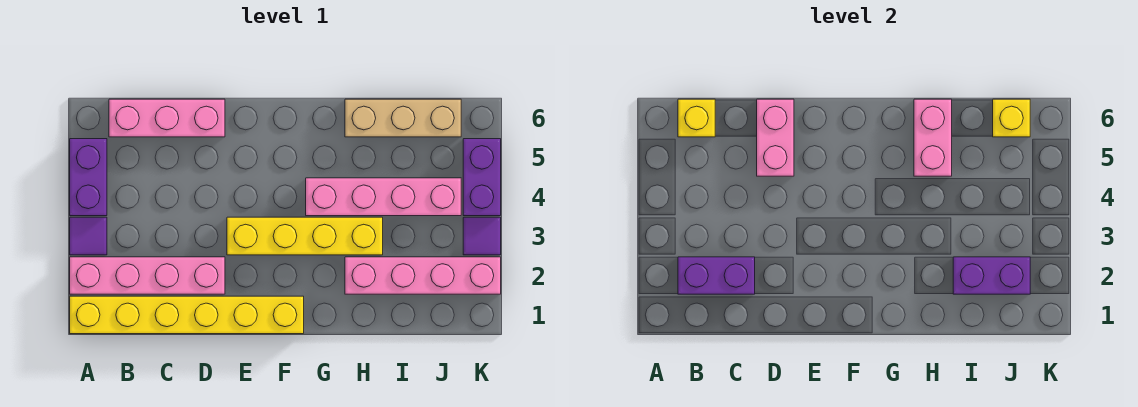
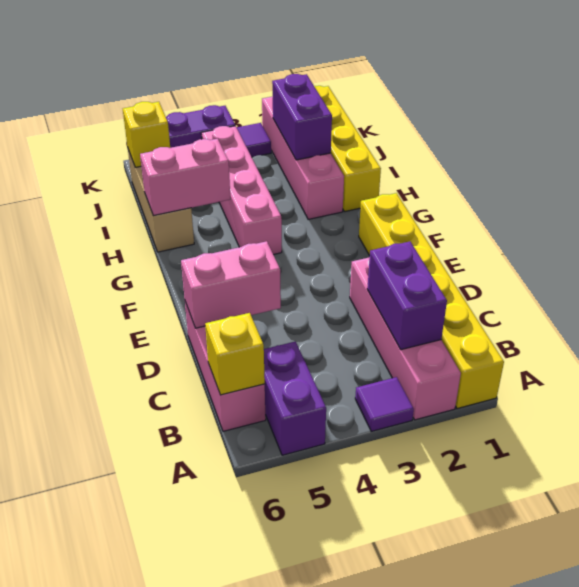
purple brick A4:A5 level 1 -> purple brick A5:B5 level 1
yellow brick E3:H3 level 1 -> yellow brick H1:K1 level 1

